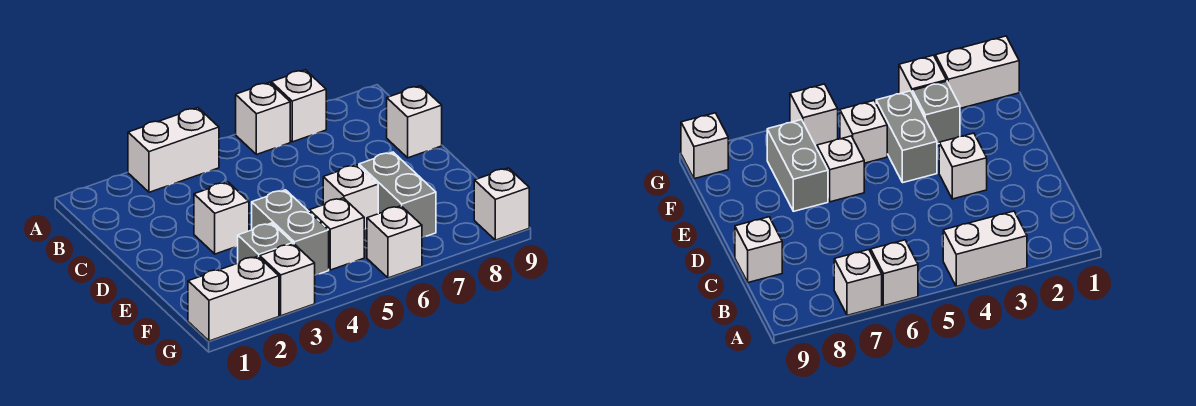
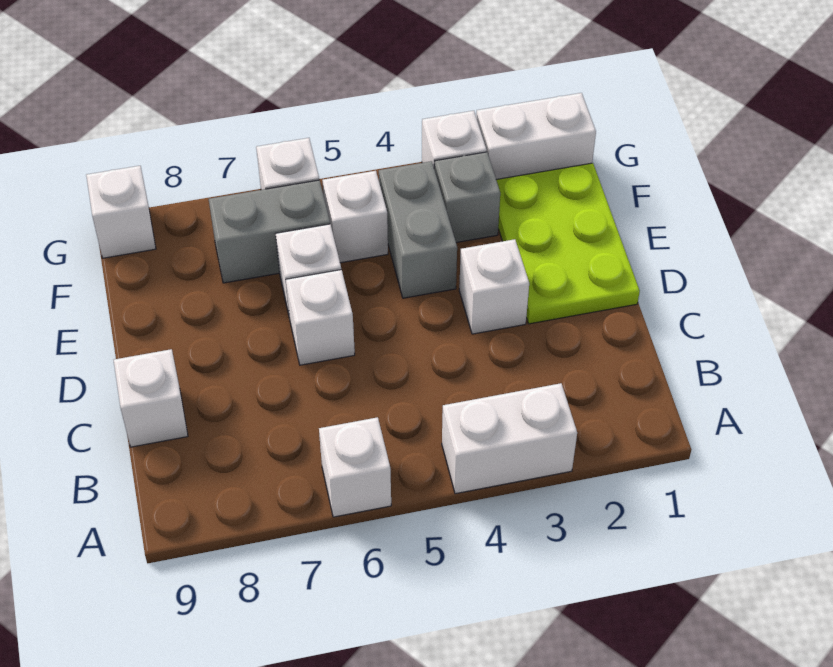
white brick A7 level 1 -> white brick D6 level 1
none -> lime plate D1:F2 level 1
grey brick E7:F7 level 1 -> grey brick F6:F7 level 1

